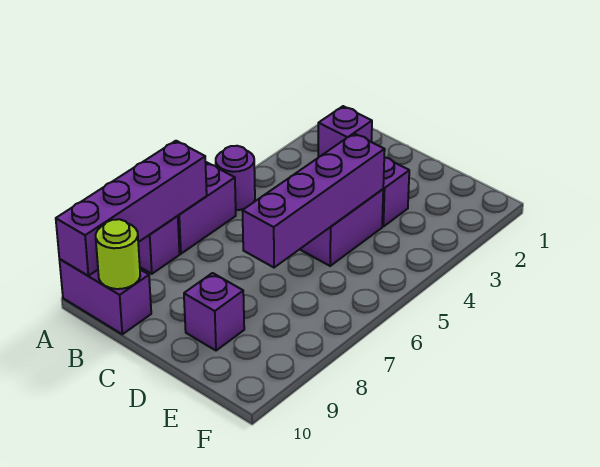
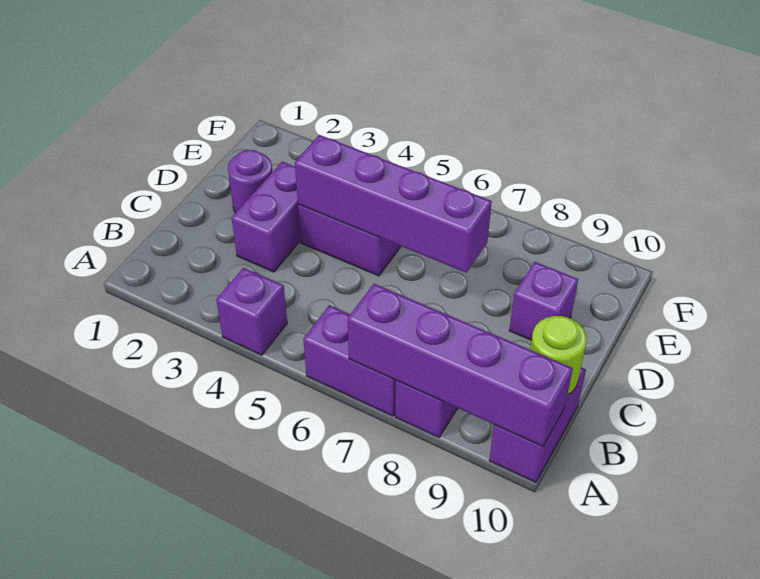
purple round brick A5 level 1 -> purple round brick D2 level 1
purple brick B2 level 1 -> purple brick A4 level 1

